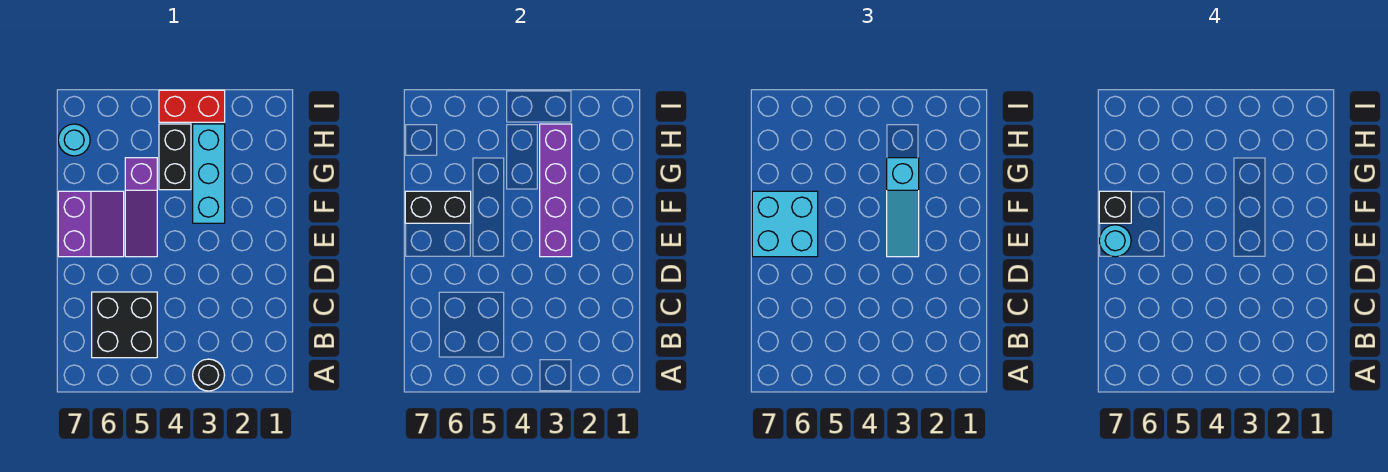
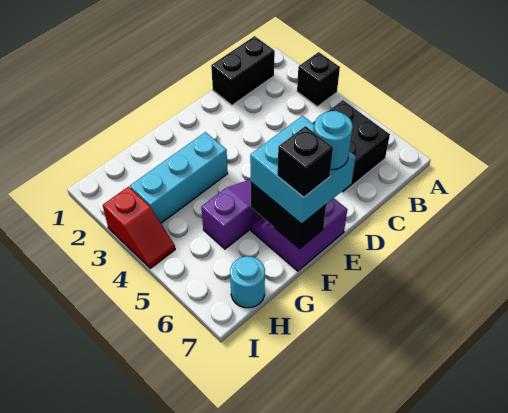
black round brick A3 level 1 -> black brick A3 level 1
purple brick E3:H3 level 2 -> none
cyan slope E3:G3 level 3 top G -> none
black brick G4:H4 level 1 -> black brick B1:C1 level 1
red brick I3:I4 level 1 -> red slope I3:I4 level 1 top 3

